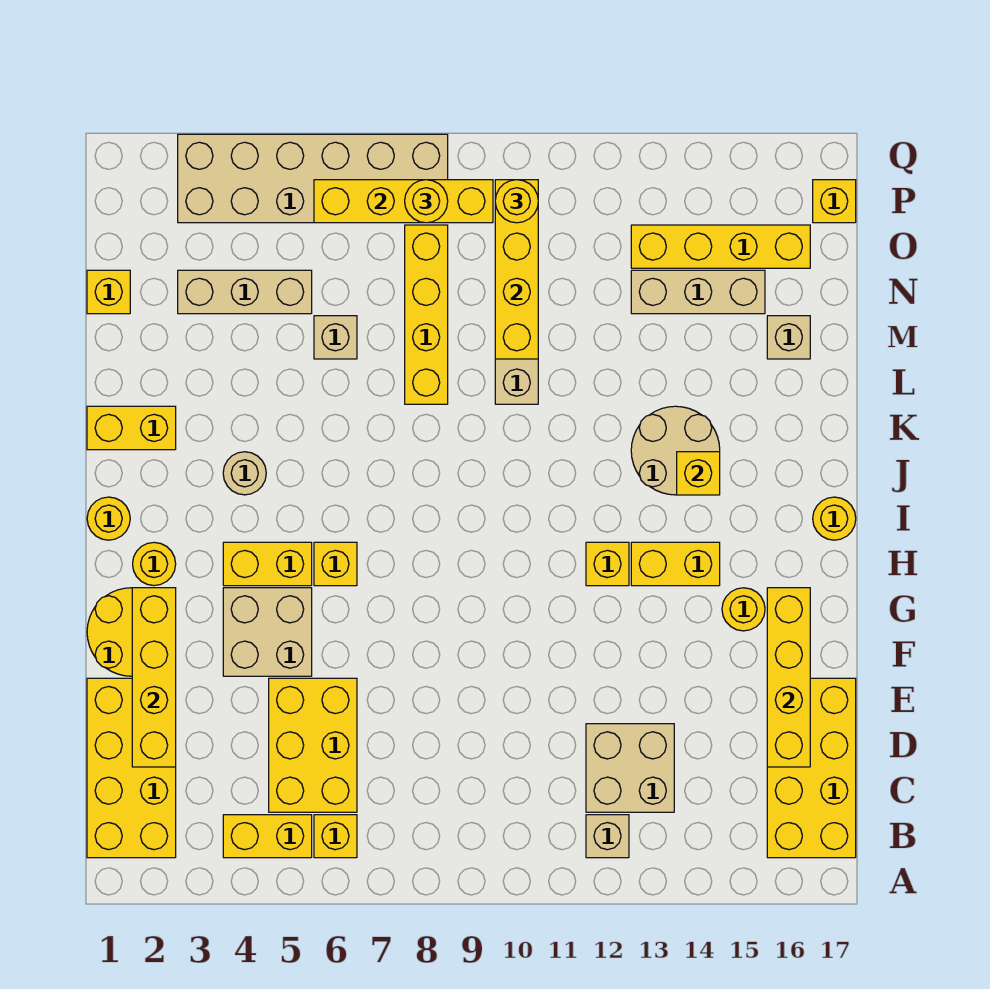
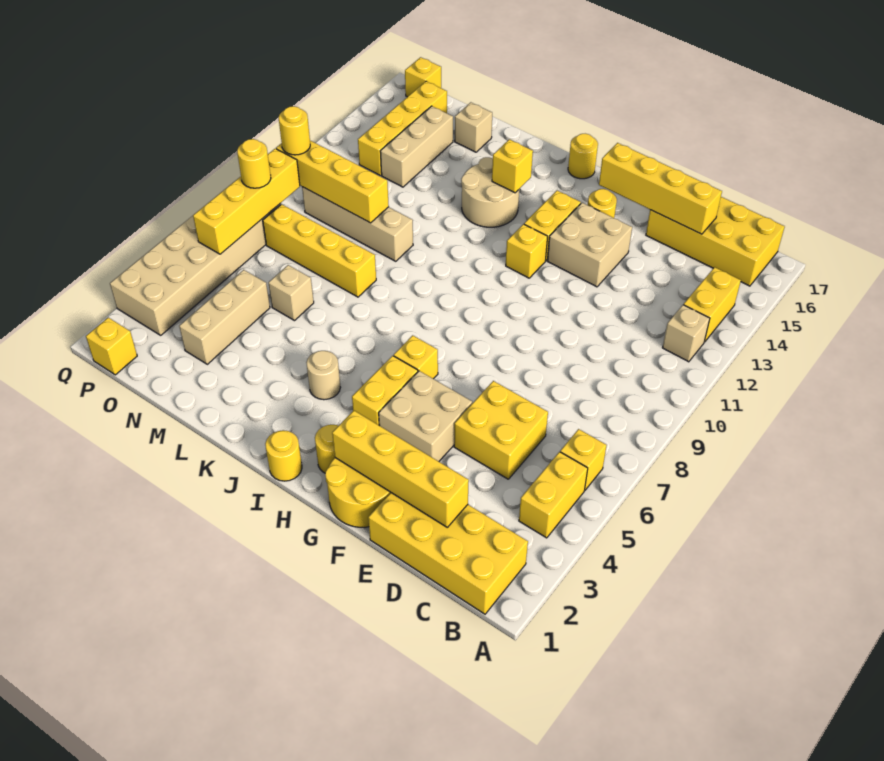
yellow brick C5:E6 level 1 -> yellow brick D5:E6 level 1
tan brick C12:D13 level 1 -> tan brick F13:G14 level 1
yellow brick K1:K2 level 1 -> yellow brick B13:B14 level 1
yellow brick N1 level 1 -> yellow brick P1 level 1

